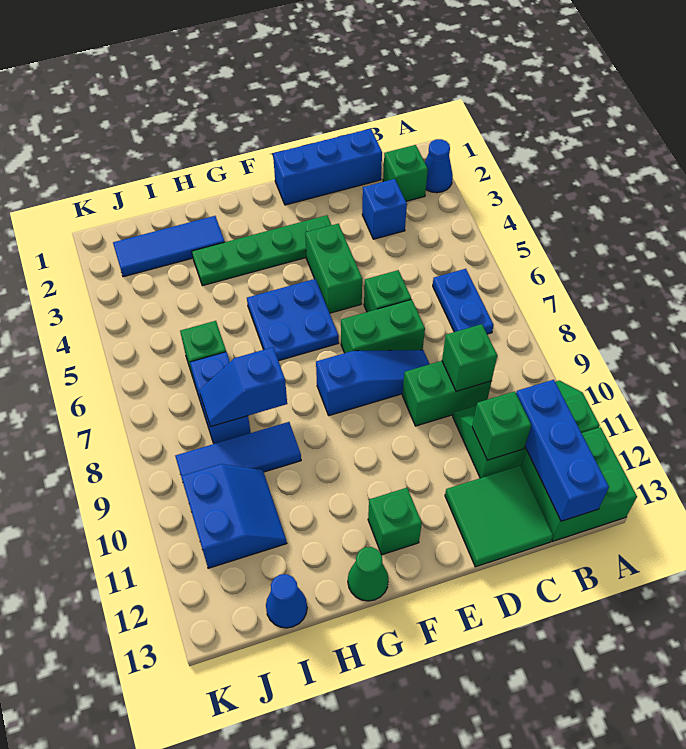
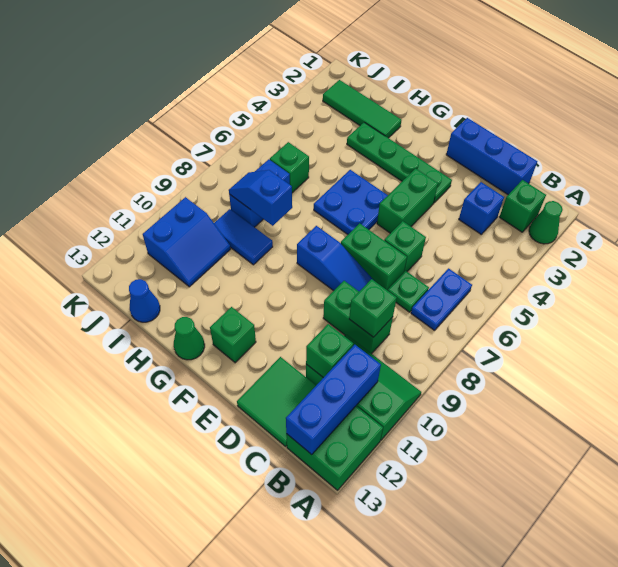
blue cone A2 level 1 -> green cone A2 level 1
none -> green plate C7 level 1
blue tile H2:J2 level 1 -> green tile H2:J2 level 1
blue tile H9:J9 level 1 -> blue tile H9:I9 level 1

